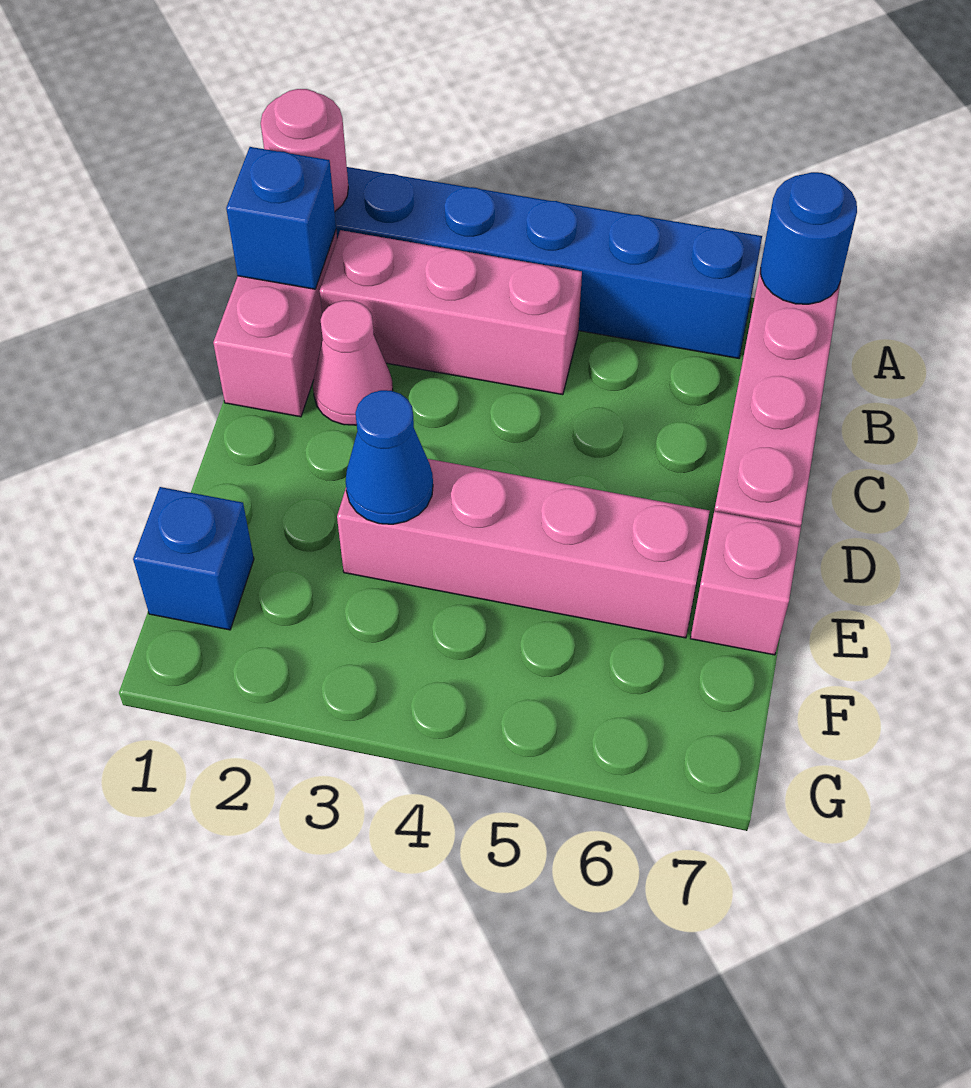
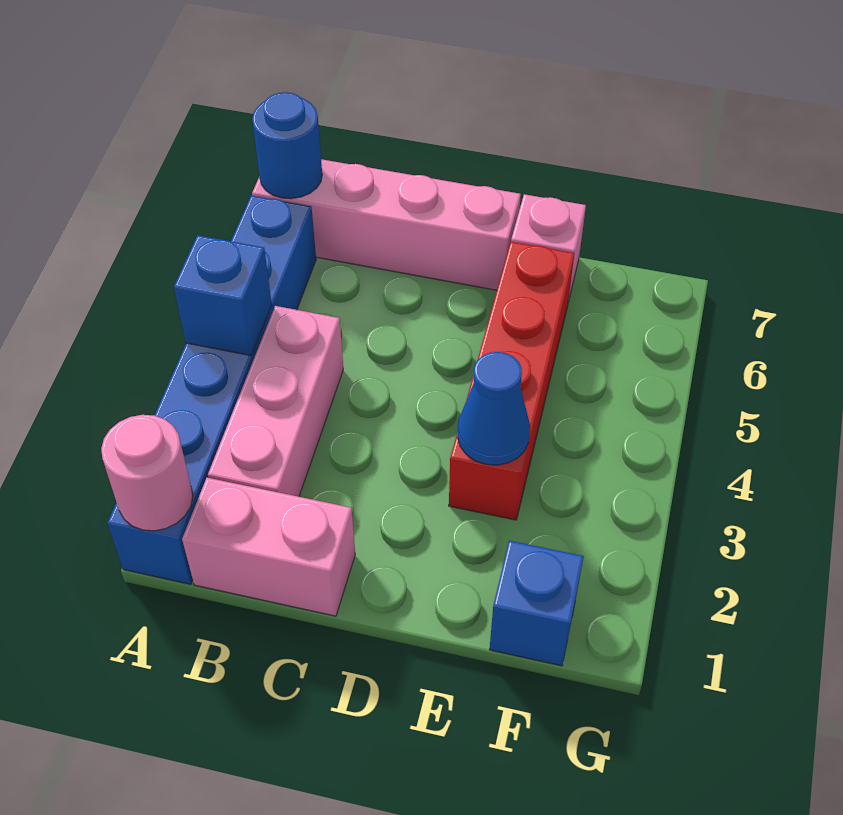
blue brick B1 level 2 -> blue brick A4 level 2
pink cone C2 level 1 -> none
pink brick E3:E6 level 1 -> red brick E3:E6 level 1

